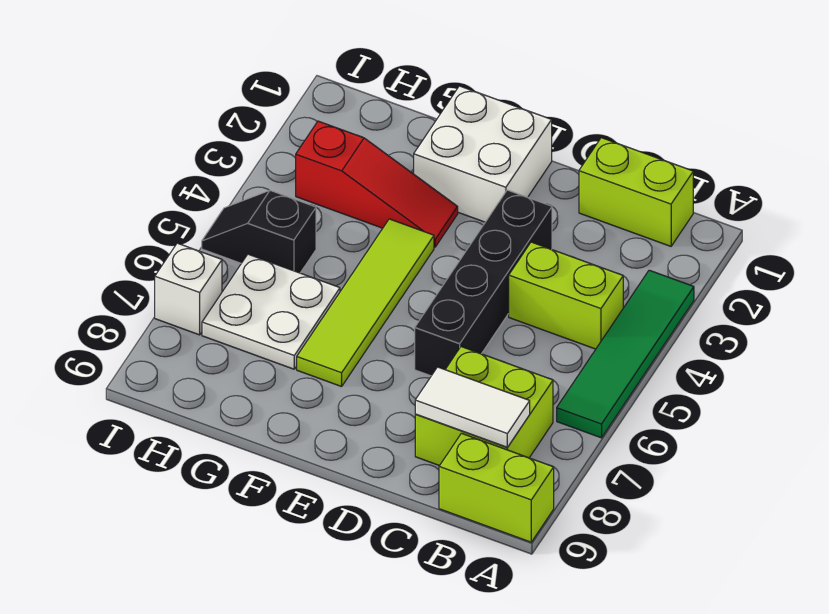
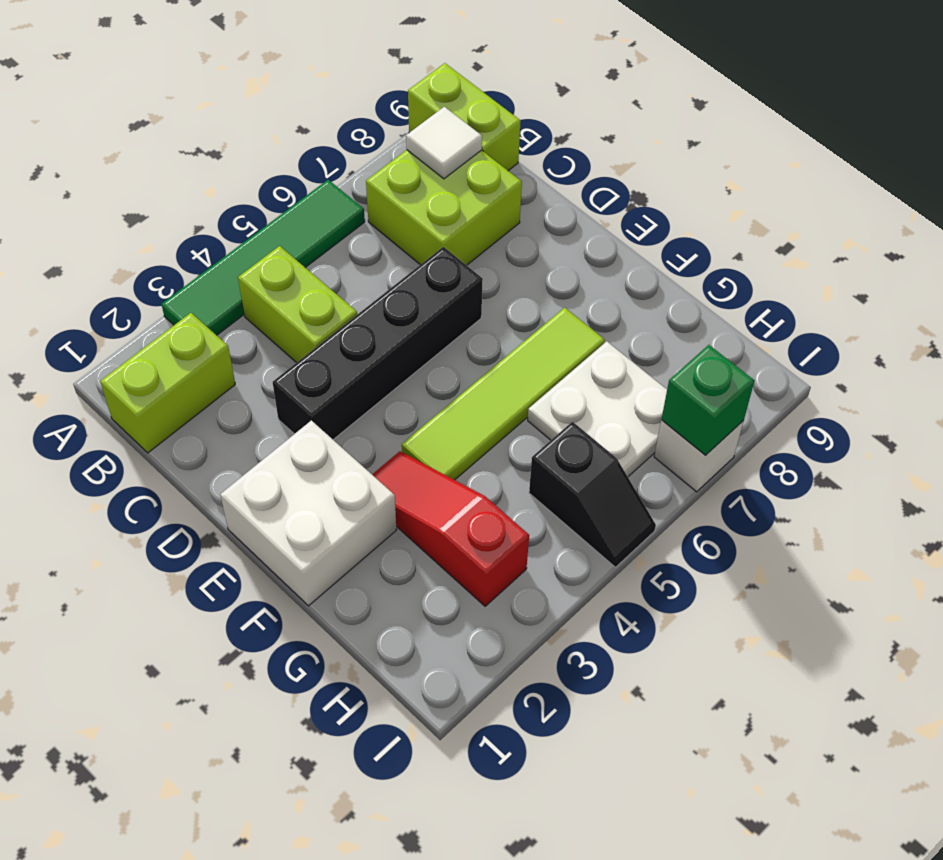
lime brick B1:C1 level 1 -> lime brick B1:B2 level 1
white tile B8:C8 level 2 -> white tile B8 level 2
none -> green brick I7 level 2

